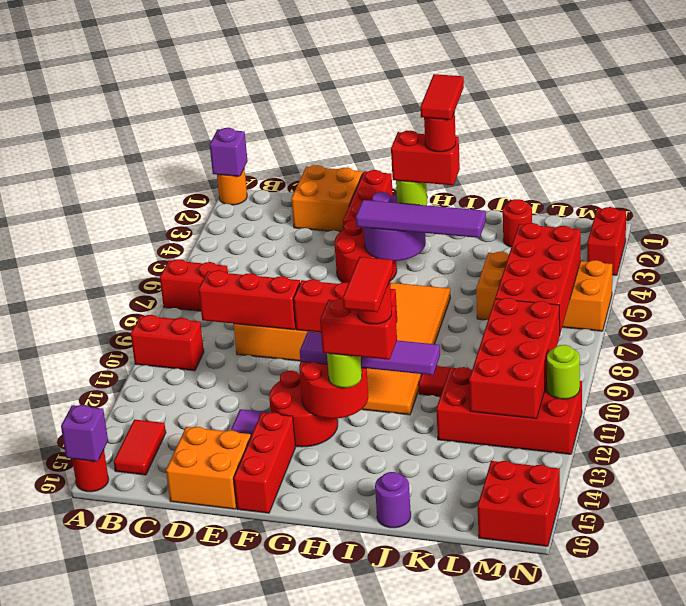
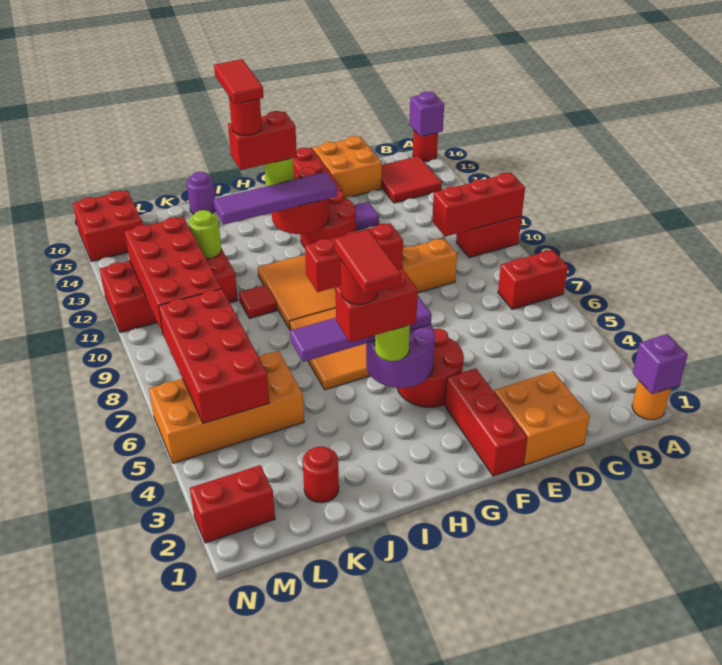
red tile B14:B15 level 1 -> red tile B14:C15 level 1
red brick C9:E9 level 2 -> red brick A10:C10 level 2
red brick N2:N3 level 1 -> red brick M2:N2 level 1
lime round brick N11 level 2 -> lime round brick K12 level 2

